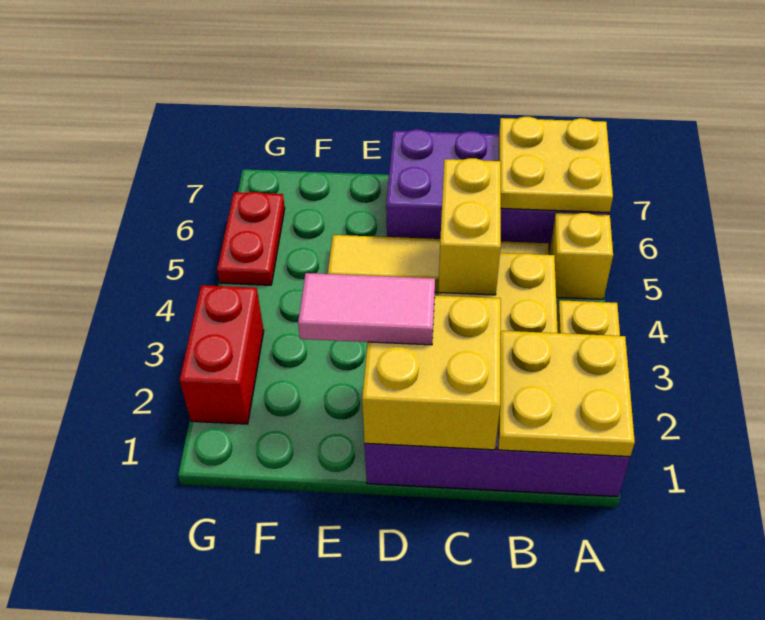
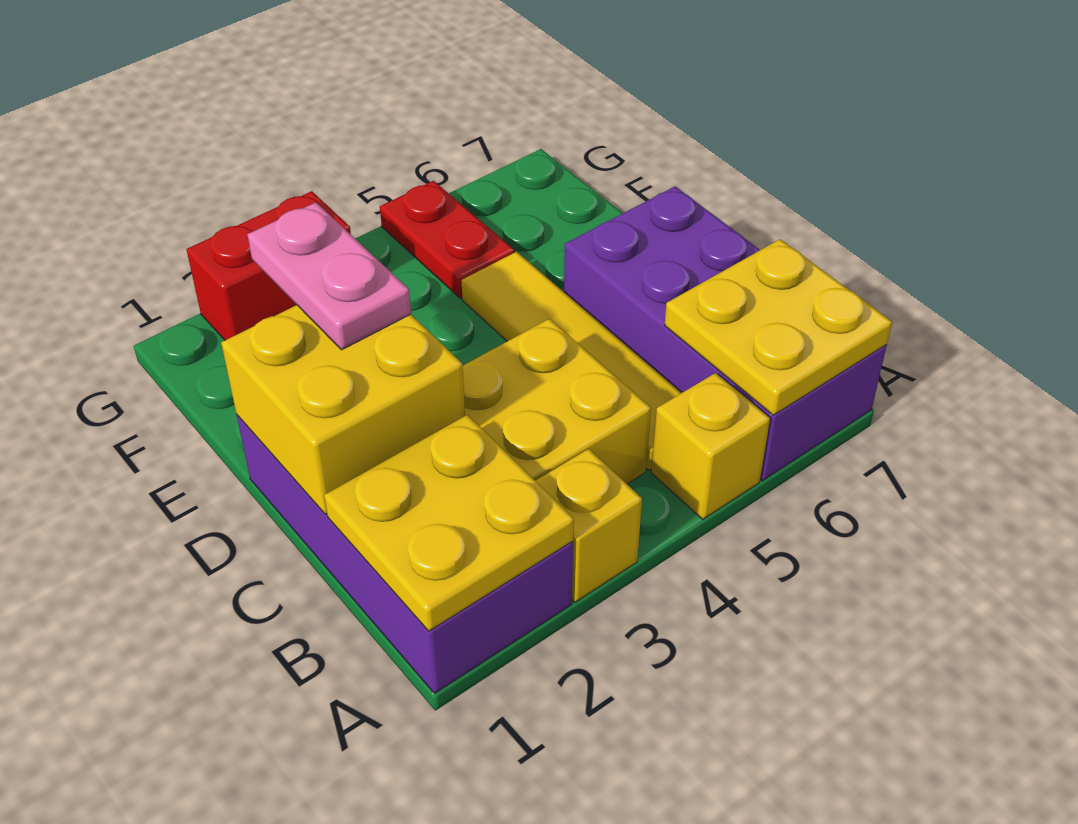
yellow brick C4:C5 level 2 -> none
pink tile D2:E2 level 3 -> pink plate D2:E2 level 3
red plate G5:G6 level 1 -> red plate F5:G5 level 1

